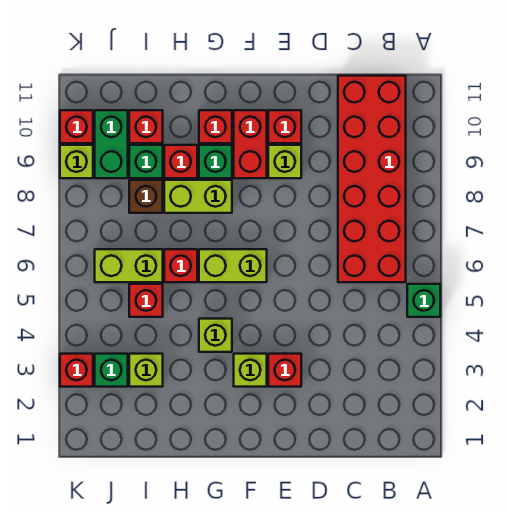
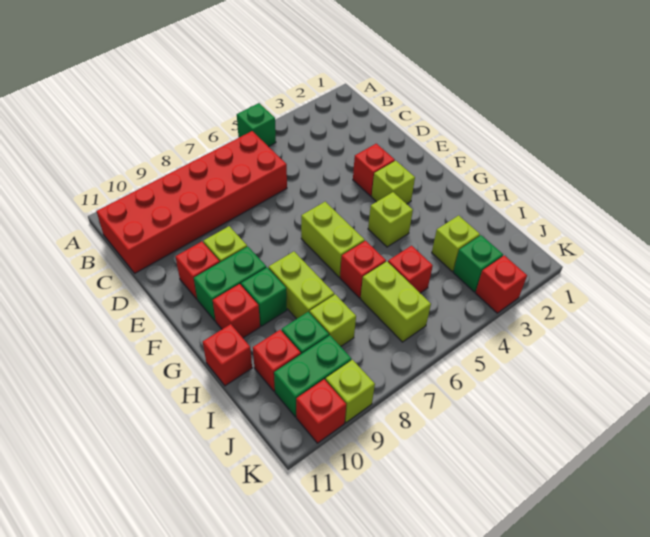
red brick F9:F10 level 1 -> green brick F9:F10 level 1
red brick H9 level 1 -> red brick H11 level 1
brown brick I8 level 1 -> lime brick I8 level 1

